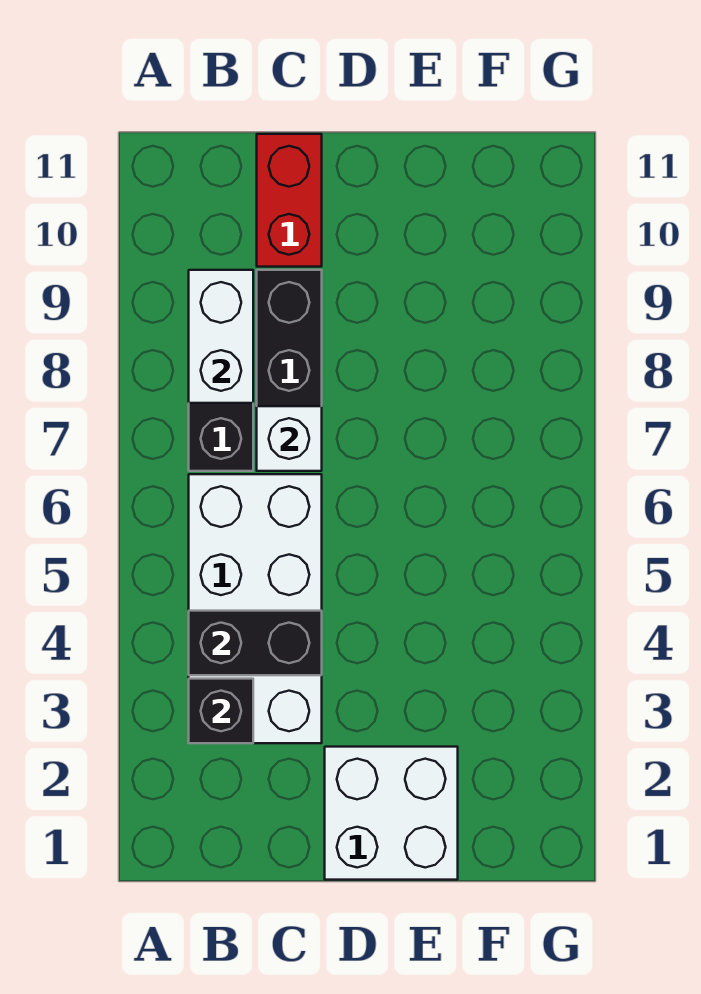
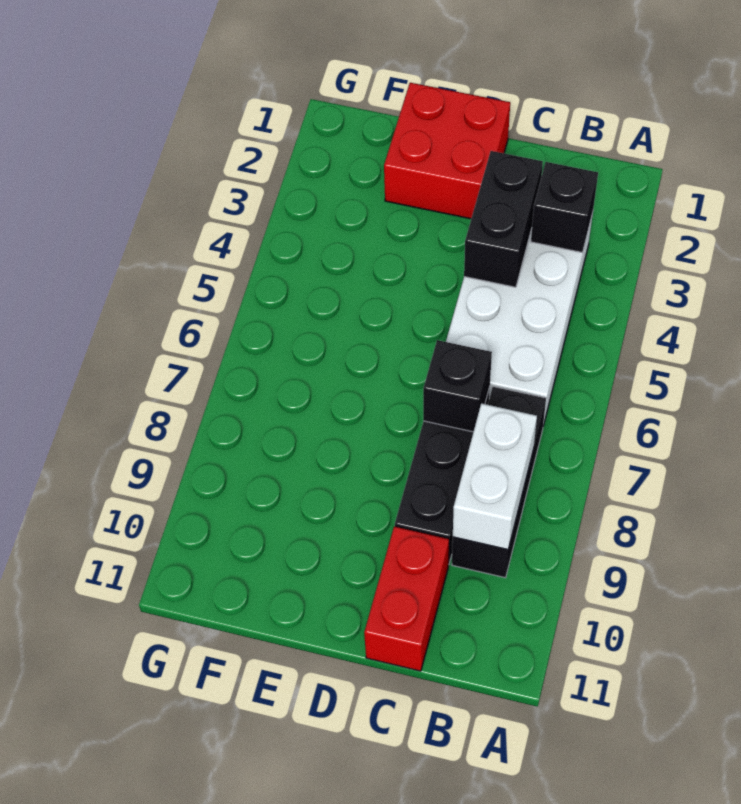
black brick B4:C4 level 2 -> black brick C3:C4 level 2
white brick C7 level 2 -> black brick C7 level 2
white brick D1:E2 level 1 -> red brick D1:E2 level 1

